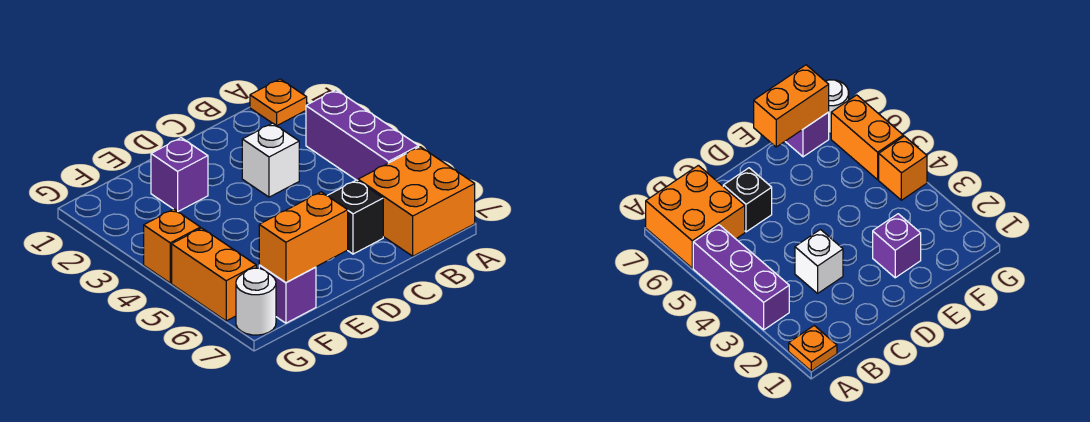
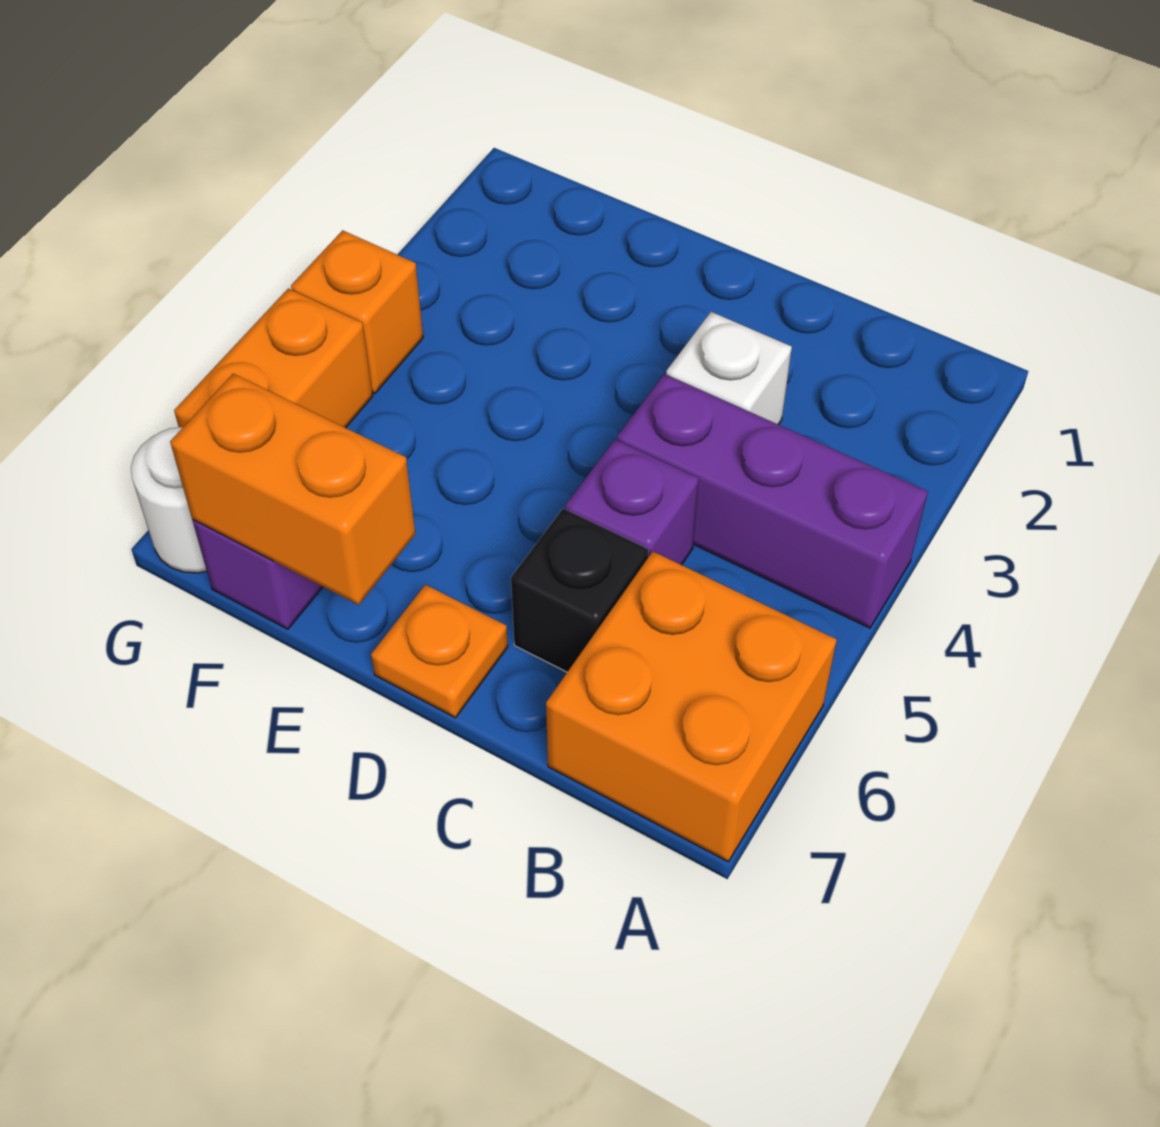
orange plate A1 level 1 -> orange plate D7 level 1
purple brick A3:A5 level 1 -> purple brick A4:C4 level 1
purple brick E2 level 1 -> purple brick C5 level 1

